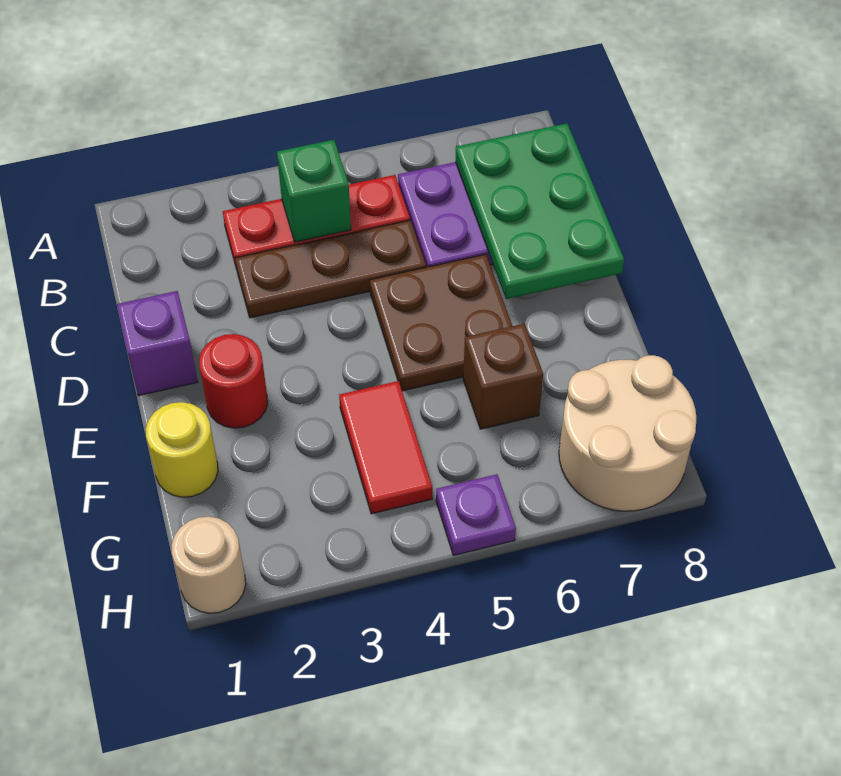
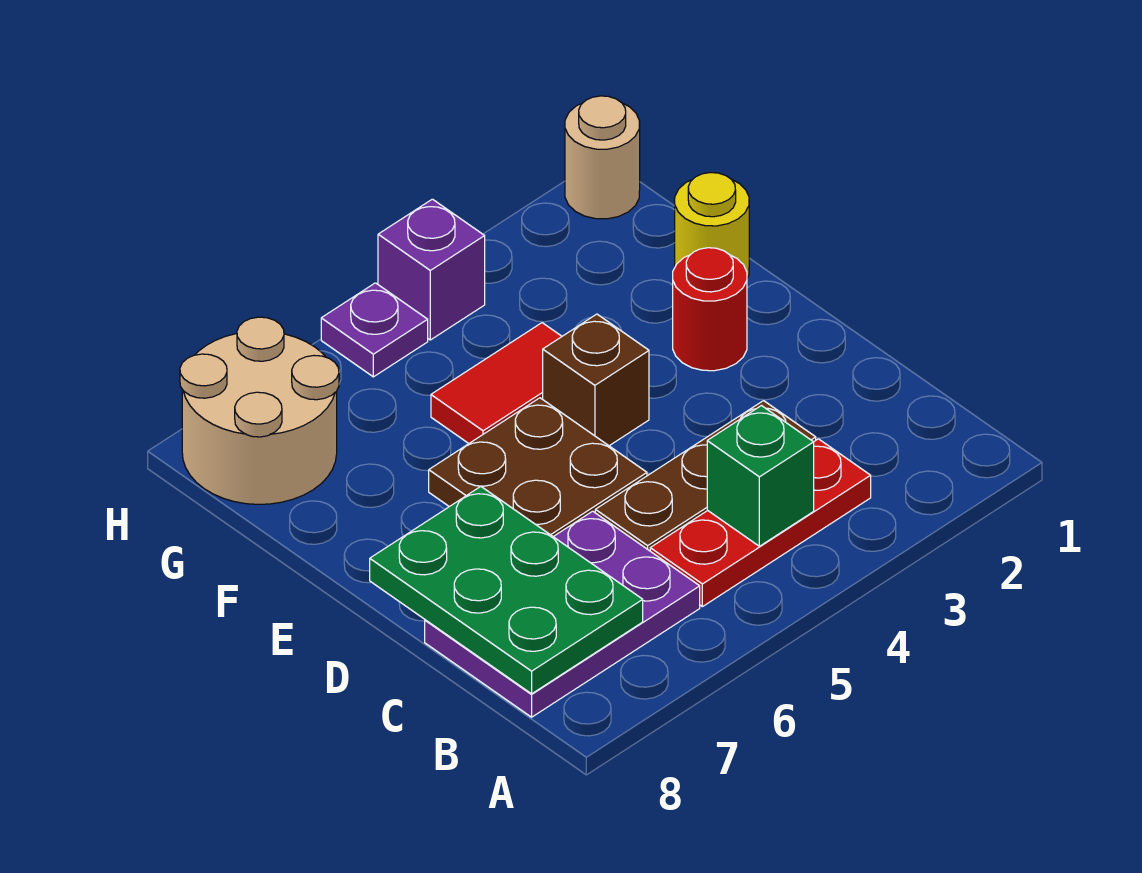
purple brick D1 level 1 -> purple brick H4 level 1
red tile F4:G4 level 1 -> red tile F4:F5 level 1
brown brick F6 level 1 -> brown brick E4 level 1

